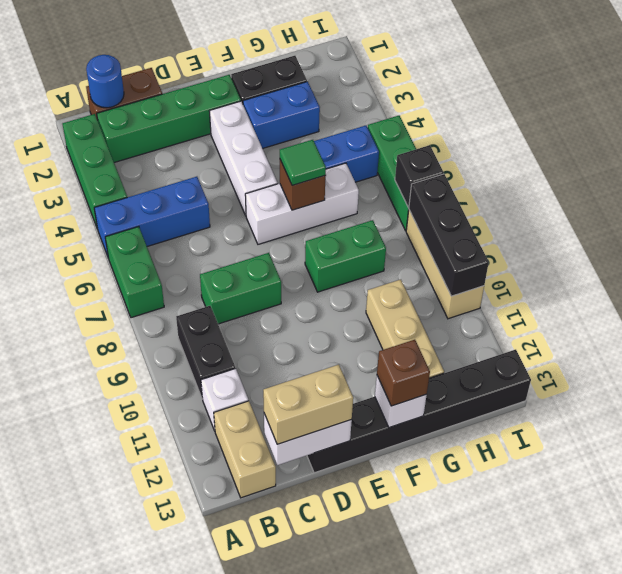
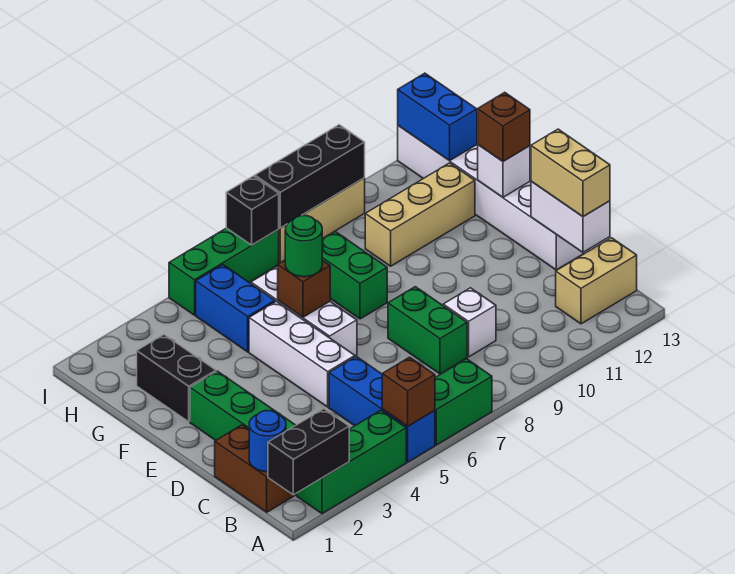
none -> brown brick A5 level 2
black brick B9:B10 level 1 -> black brick A1:A2 level 2
white brick B11 level 1 -> white brick C9 level 1
black brick D13:I13 level 1 -> white brick D13:I13 level 1
white brick E3:E5 level 1 -> white brick D5:F5 level 1
blue brick F3:G3 level 1 -> blue brick H13:I13 level 2
green tile F6 level 3 -> green round brick F6 level 3

